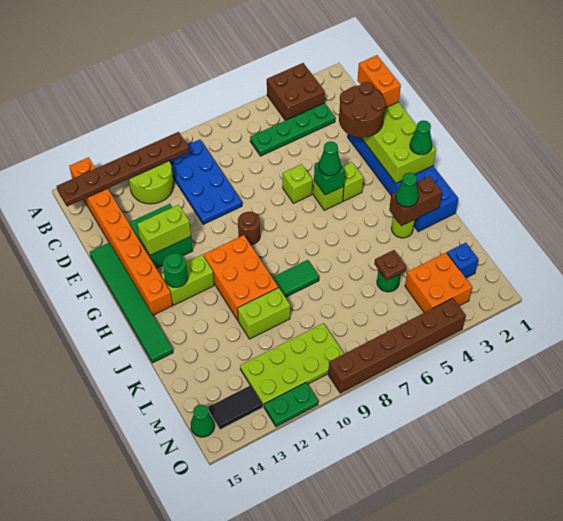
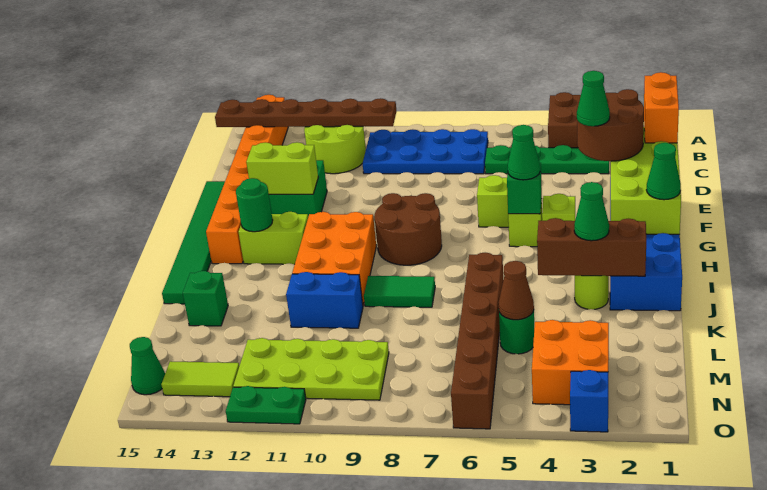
blue plate B9:E10 level 1 -> blue plate B7:C10 level 1
none -> green cone F3 level 4
brown round brick G9 level 1 -> brown round brick G8:H9 level 1
brown brick J2:J3 level 2 -> brown brick J2:J4 level 2
lime brick K10:K11 level 1 -> blue brick K10:K11 level 1
none -> green brick K14 level 1
brown plate L5 level 2 -> brown cone L5 level 2
blue brick M2 level 1 -> blue brick O3 level 1
black tile N13:N14 level 1 -> lime tile N13:N14 level 1
brown brick O4:O9 level 1 -> brown brick J6:O6 level 1

